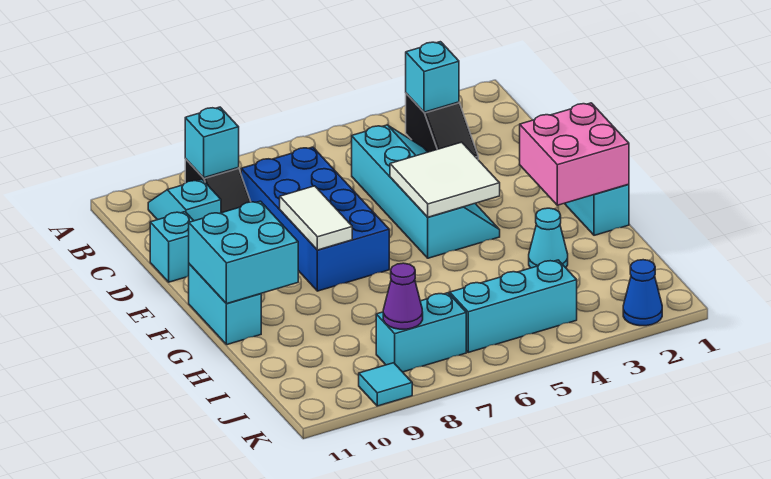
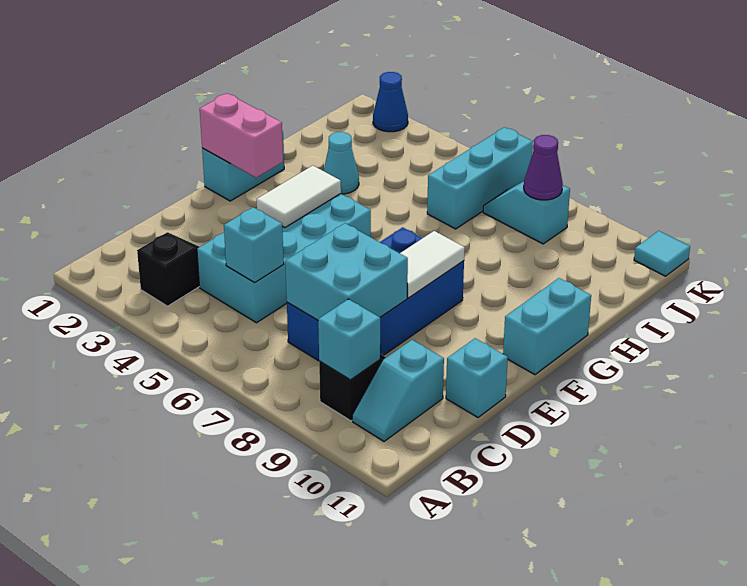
cyan brick B3 level 2 -> cyan brick C5 level 2
cyan slope C4:F5 level 1 top 5 -> cyan brick C4:F5 level 1
white tile E4:F5 level 2 -> white tile E4:F4 level 2
pink brick F1:G2 level 2 -> pink brick F1:F2 level 2
cyan brick F10:G11 level 2 -> cyan brick C7:D8 level 2
cyan brick J4:J6 level 1 -> cyan brick I6:K6 level 1
cyan brick J7:J8 level 1 -> cyan slope J7:J8 level 1 top 8
cyan tile K9 level 1 -> cyan tile K11 level 1

